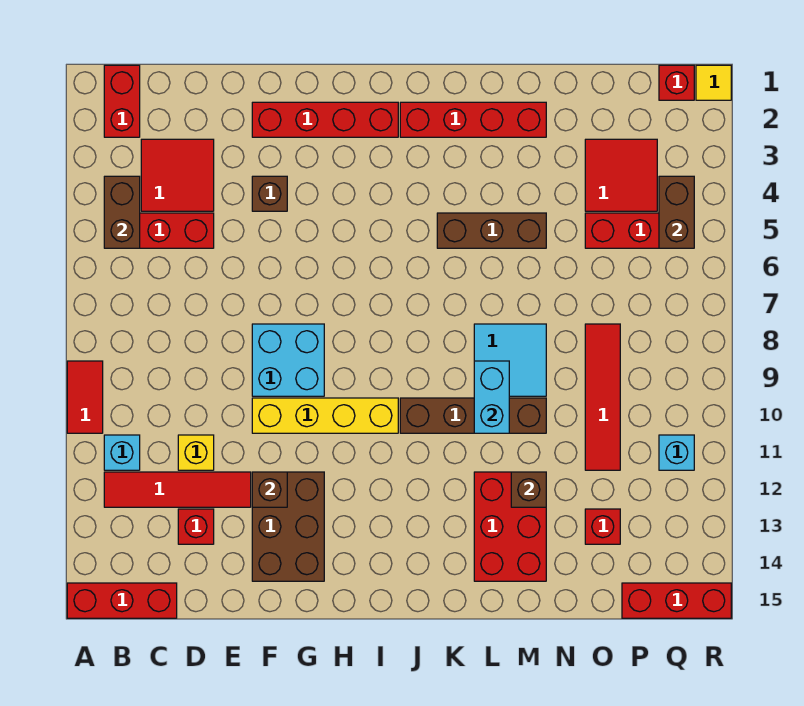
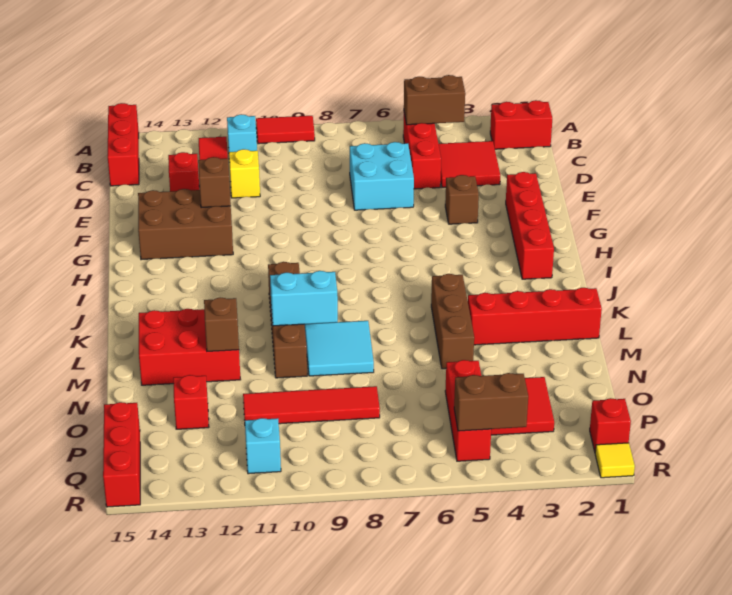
cyan brick F8:G9 level 1 -> cyan brick D6:E7 level 1
yellow brick F10:I10 level 1 -> none
red brick J2:M2 level 1 -> red brick L1:L4 level 1

